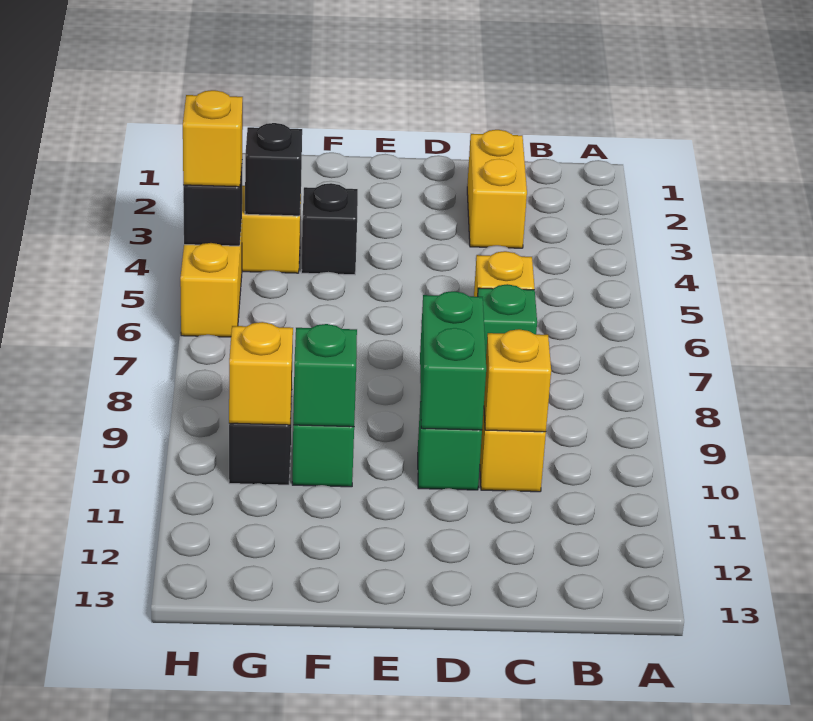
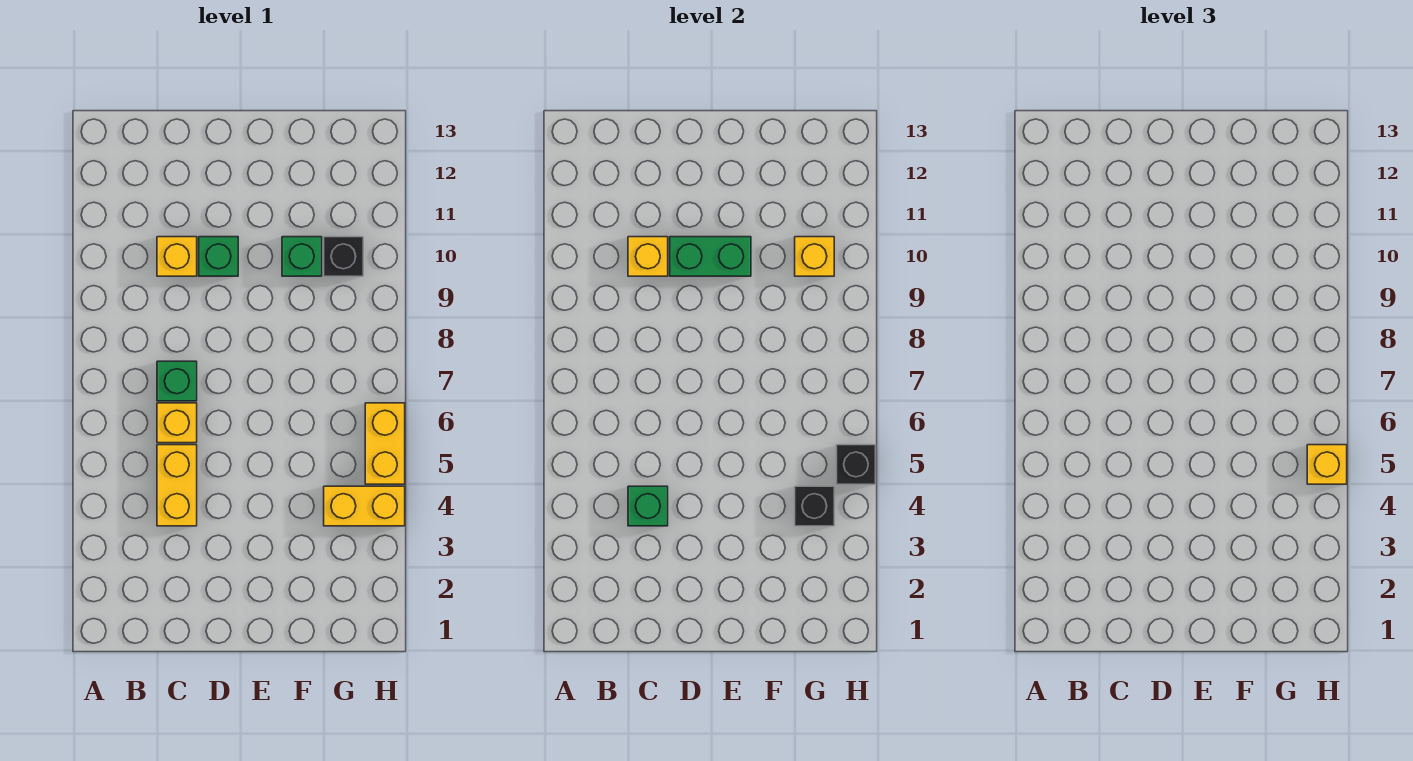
yellow brick C2:C3 level 1 -> yellow brick C4:C5 level 1
green brick D9:D10 level 2 -> green brick D10:E10 level 2
black brick F4 level 1 -> none
green brick F10 level 2 -> green brick C4 level 2

